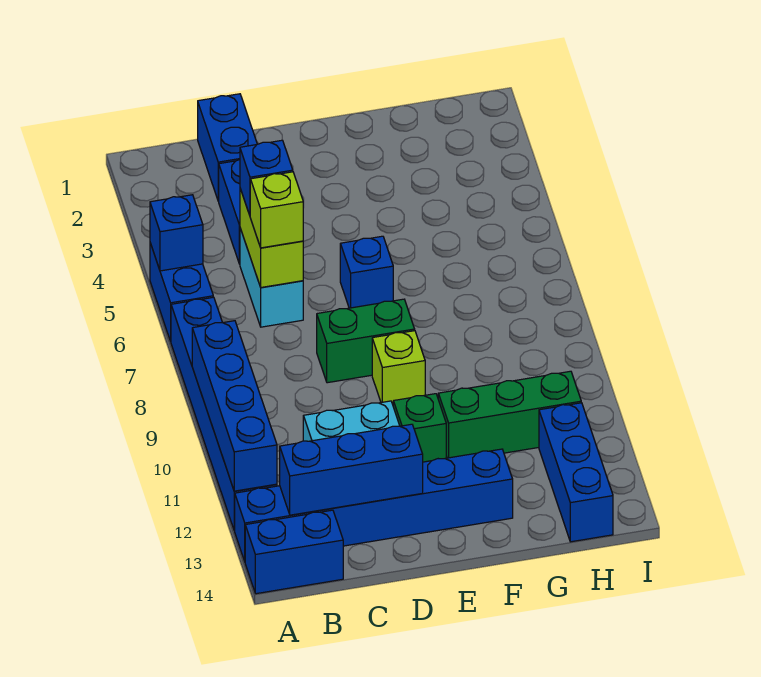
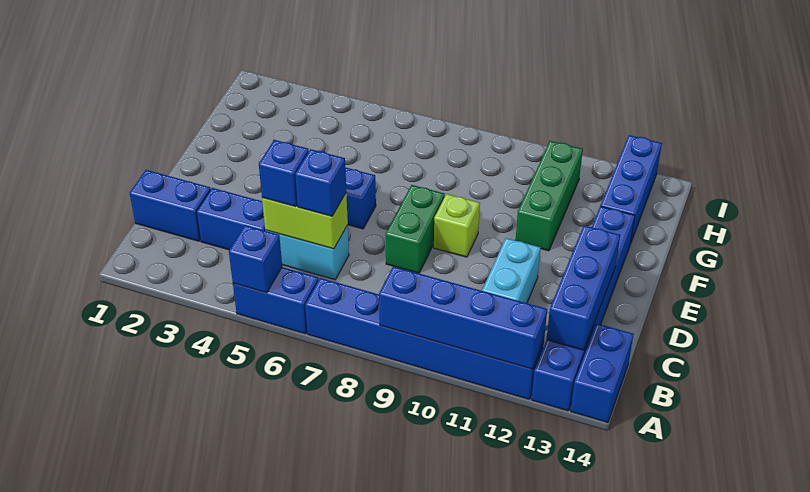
lime brick C6 level 3 -> blue brick C6 level 3
green brick E11 level 1 -> none
blue brick H12:H14 level 1 -> blue brick G13:I13 level 1

